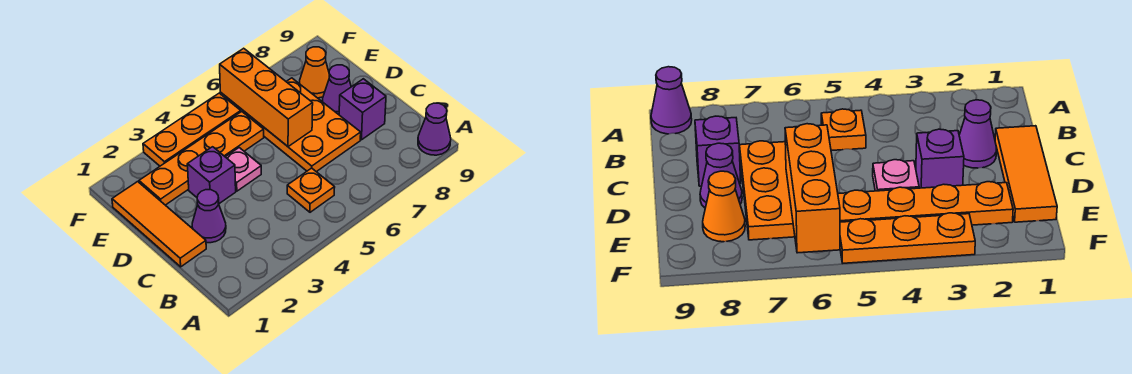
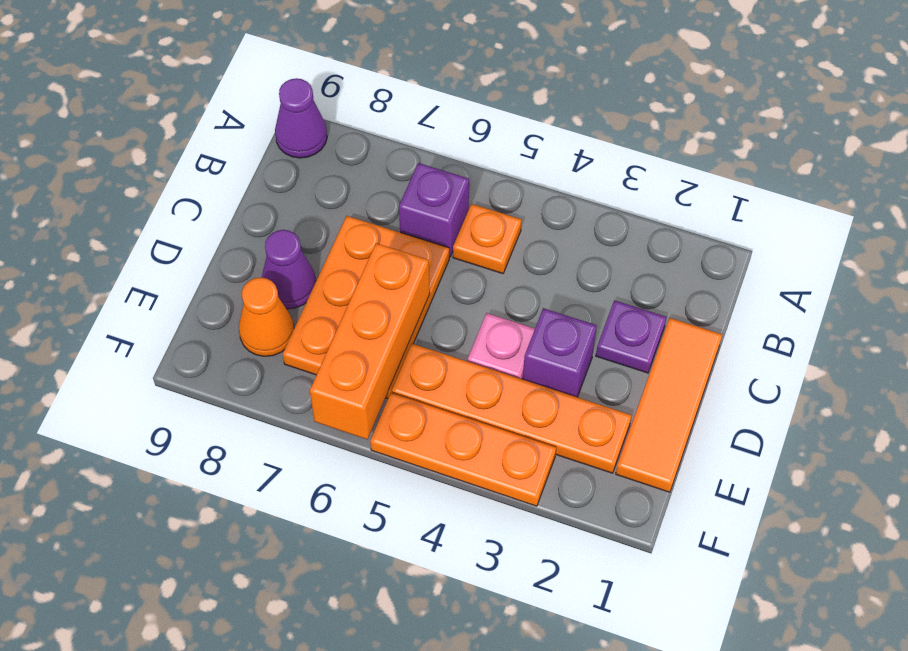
purple cone C2 level 1 -> purple plate C2 level 1
purple brick C8 level 1 -> purple brick B6 level 1

